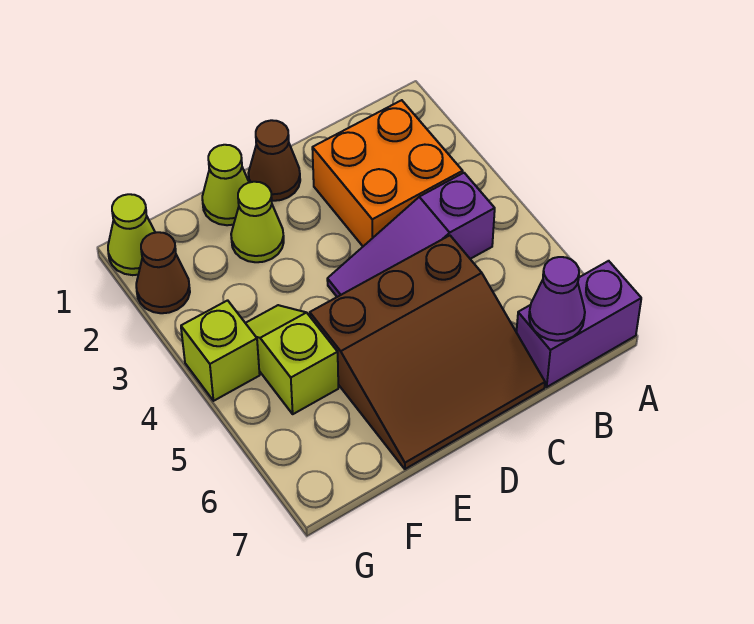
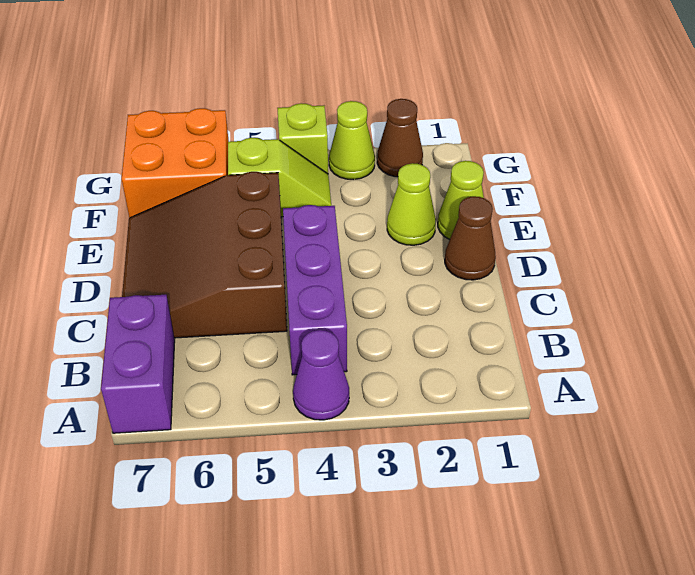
orange brick B2:C3 level 1 -> orange brick F6:G7 level 1
purple slope B4:D4 level 1 top B -> purple brick B4:D4 level 1
purple cone B7 level 2 -> purple cone A4 level 1
lime cone G1 level 1 -> lime cone G3 level 1

